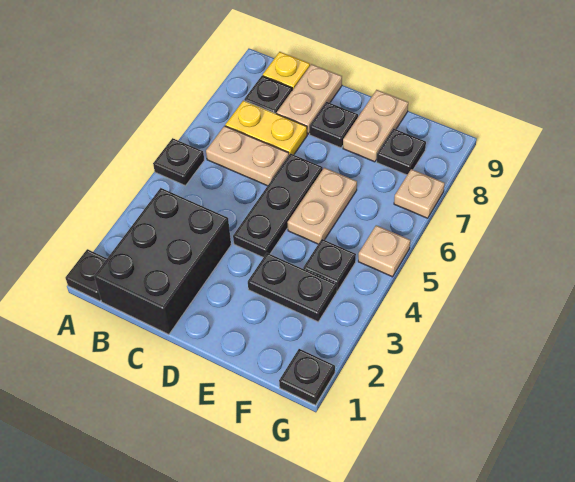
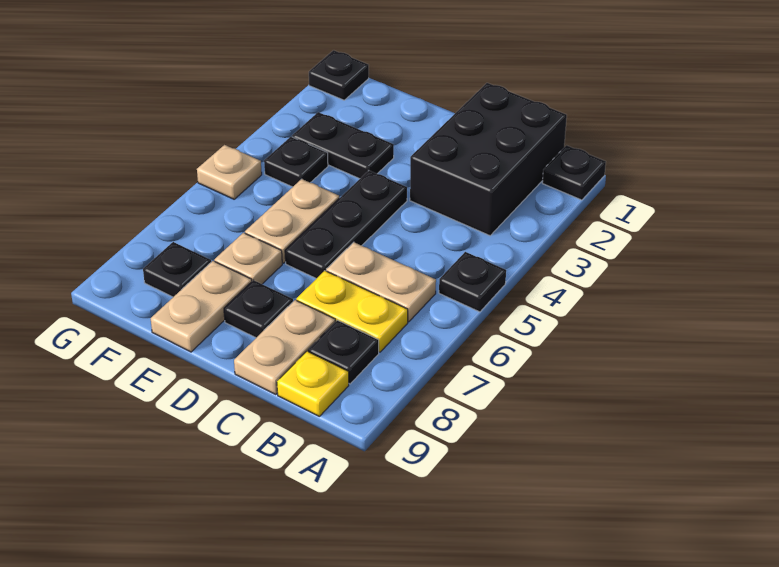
tan plate G7 level 1 -> tan plate E7 level 1

